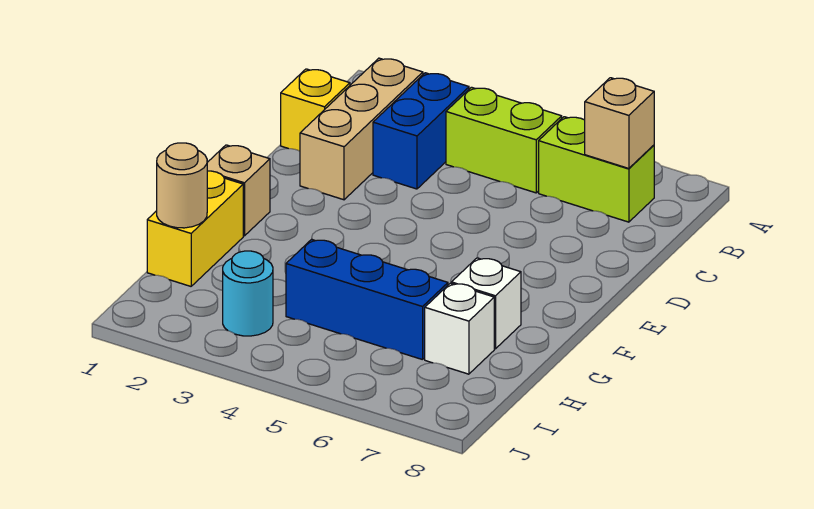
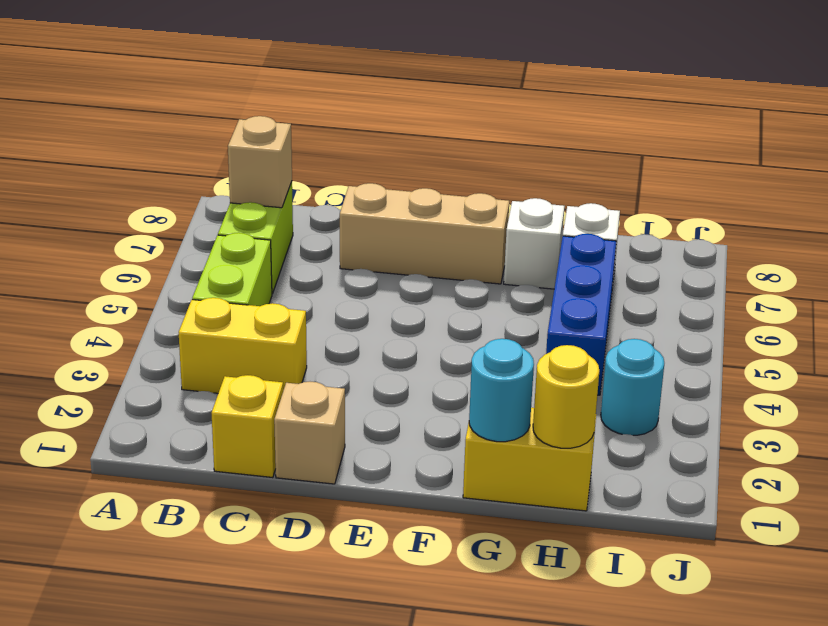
tan brick B2:D2 level 1 -> tan brick D7:F7 level 1
blue brick B3:C3 level 1 -> yellow brick B3:C3 level 1
tan brick F1 level 1 -> tan brick D1 level 1
none -> cyan round brick G1 level 2
tan round brick H1 level 2 -> yellow round brick H1 level 2

